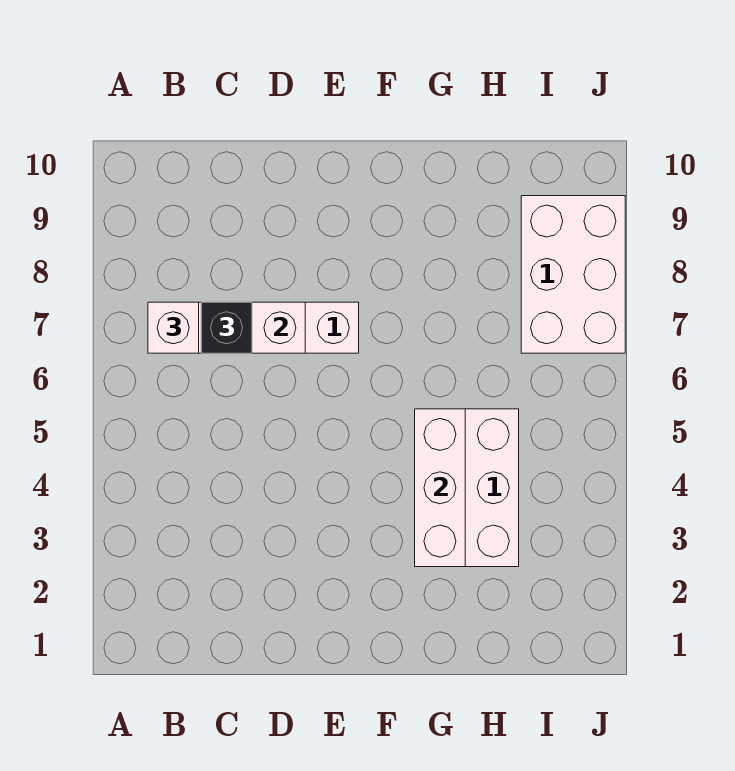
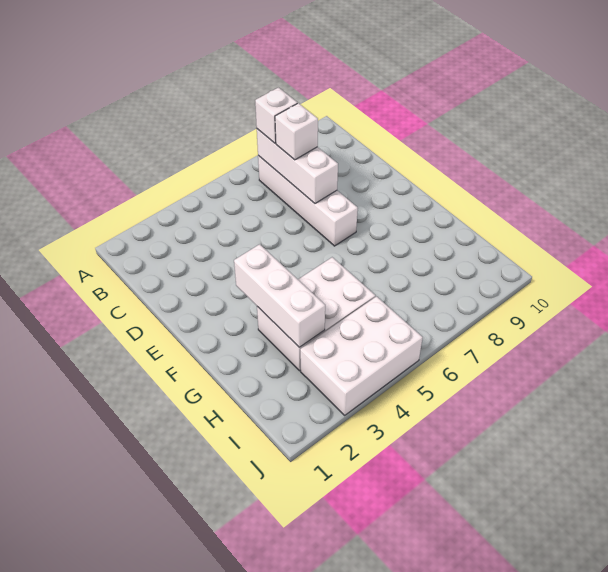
black brick C7 level 3 -> white brick C7 level 3
white brick G3:G5 level 2 -> white brick F3:H3 level 2
white brick I7:J9 level 1 -> white brick I3:J5 level 1

